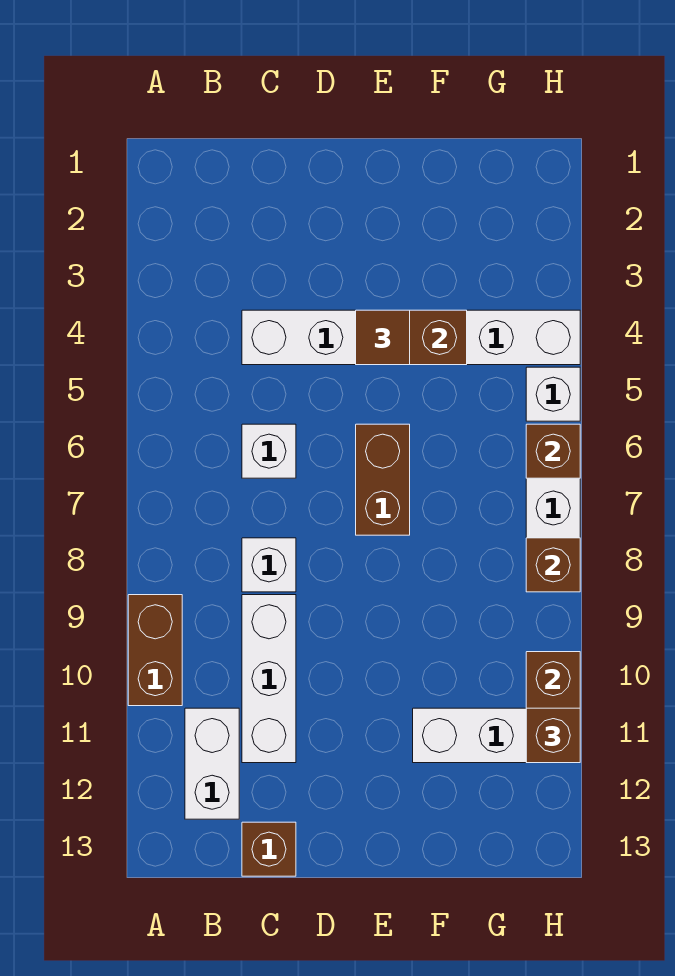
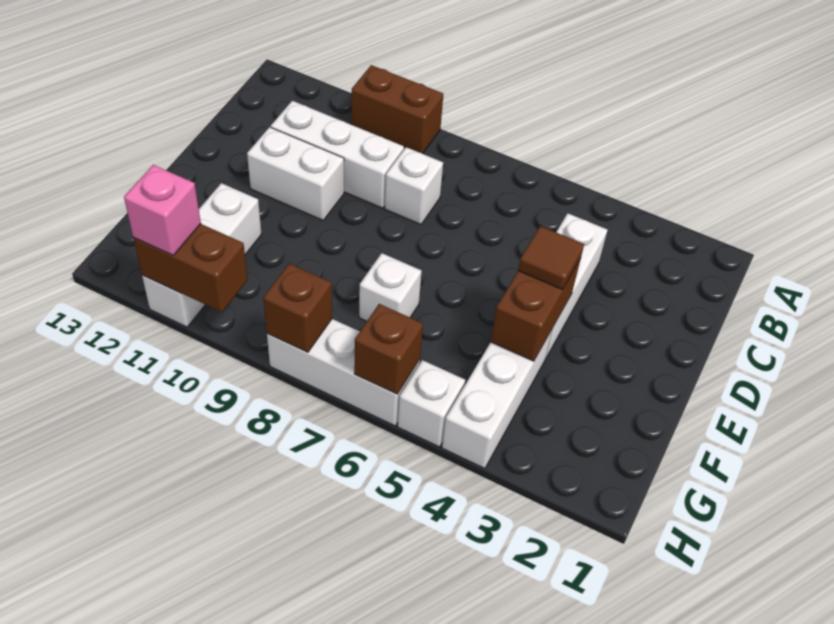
white brick B11:B12 level 1 -> white brick D10:D11 level 1
white brick C6 level 1 -> white brick F7 level 1
brown brick C13 level 1 -> none
brown brick E6:E7 level 1 -> none
brown brick H11 level 3 -> pink brick H11 level 3

